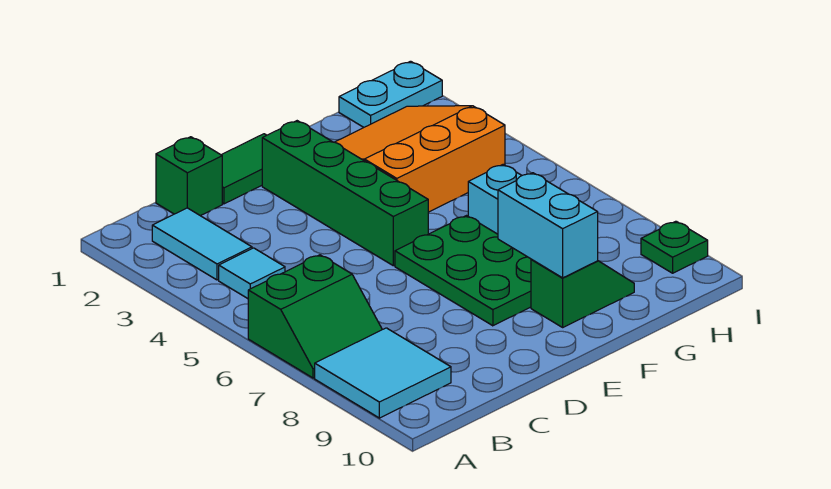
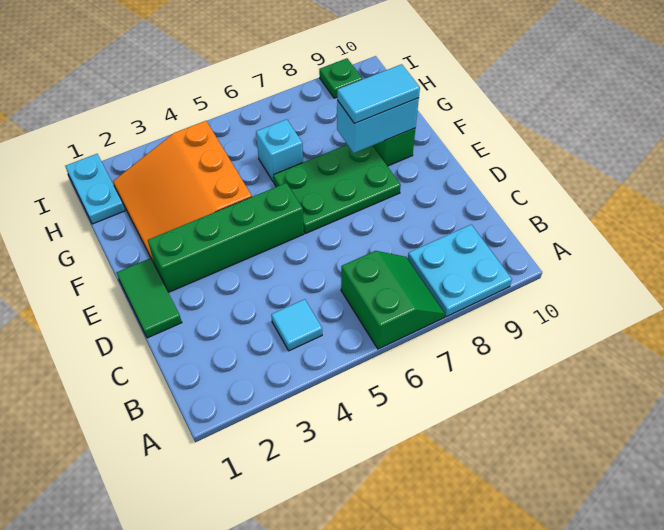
cyan tile A8:B9 level 1 -> cyan plate A8:B9 level 1
cyan tile B2:B3 level 1 -> cyan tile F8:F9 level 3
green brick C1 level 1 -> none

